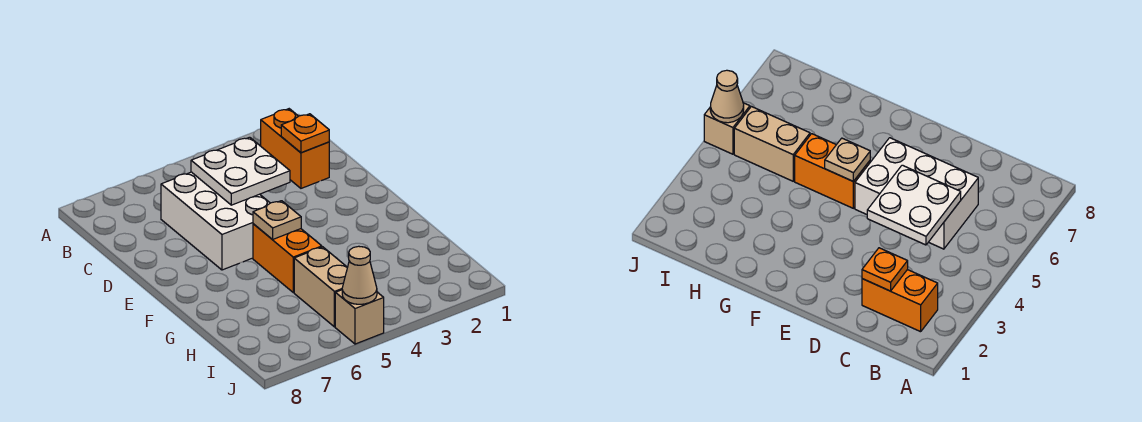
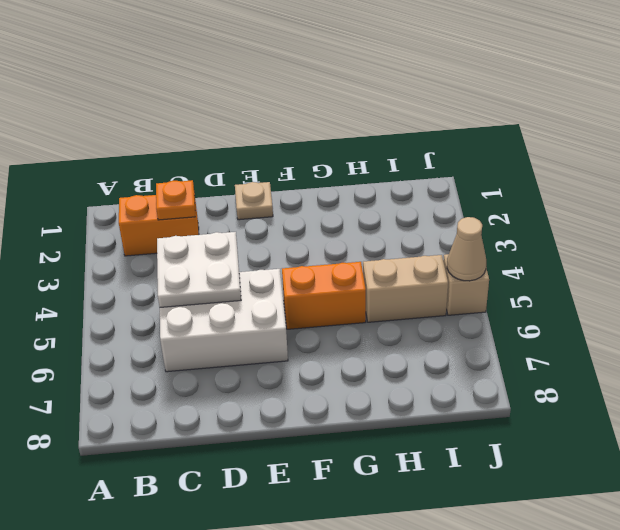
tan plate F5 level 2 -> tan plate E1 level 1

